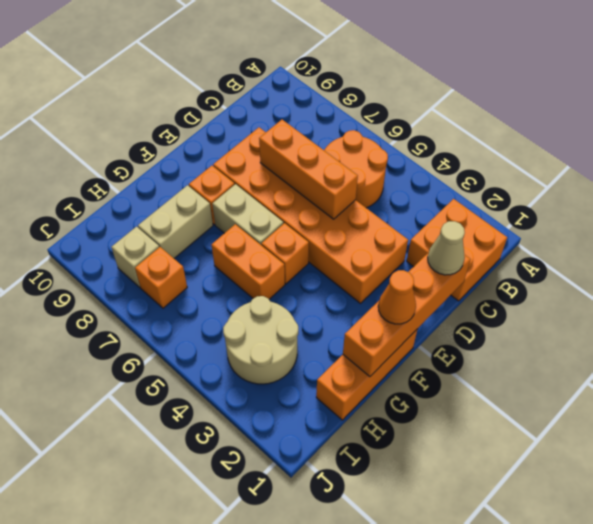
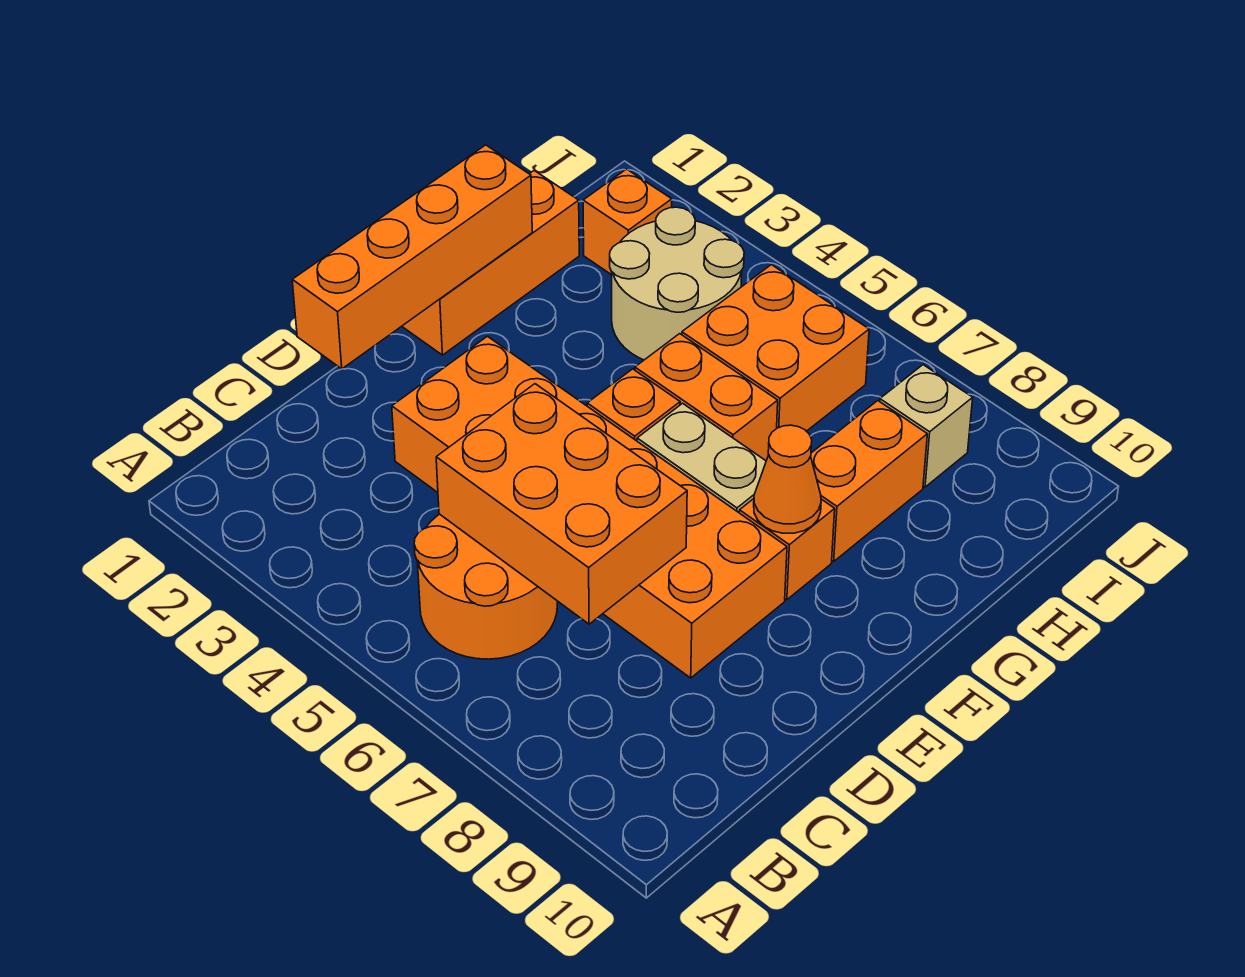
orange brick B1:C2 level 1 -> orange brick H5:I6 level 1
tan cone D1 level 3 -> none
orange brick D5:D7 level 2 -> orange brick C5:D7 level 2
orange cone F1 level 3 -> orange cone F8 level 2
tan brick G8:H8 level 1 -> orange brick G8:H8 level 1
orange brick I7 level 1 -> orange brick I2 level 1

